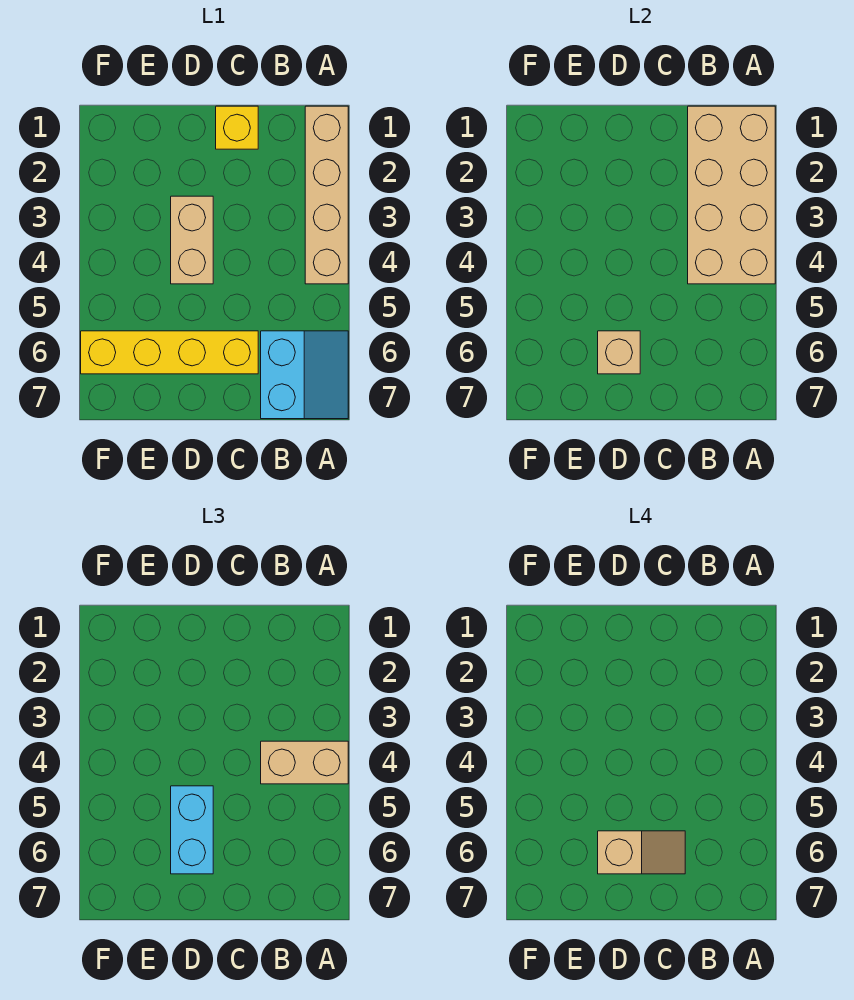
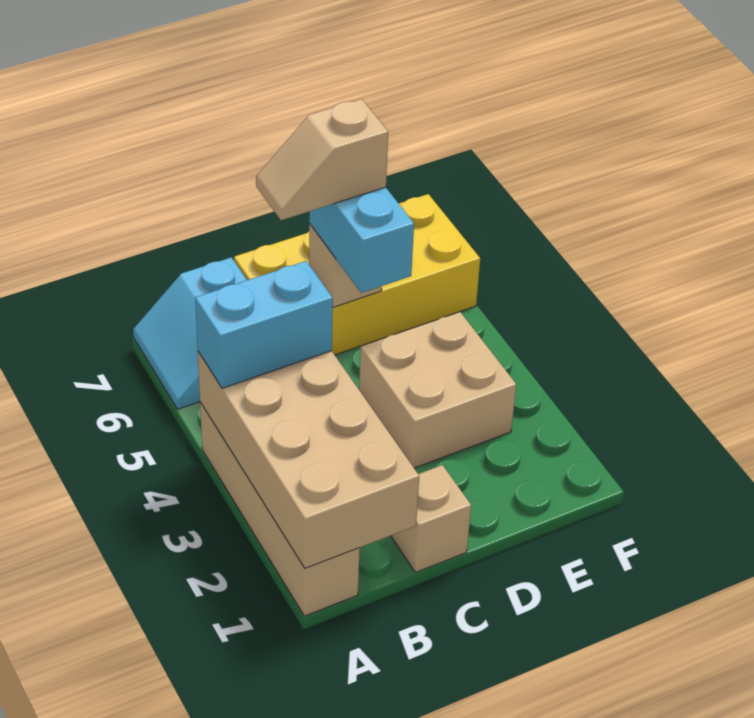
tan brick A4:B4 level 3 -> cyan brick A4:B4 level 3
yellow brick C1 level 1 -> tan brick C1 level 1
yellow brick C6:F6 level 1 -> yellow brick C6:F7 level 1
tan brick D3:D4 level 1 -> tan brick D3:E4 level 1

